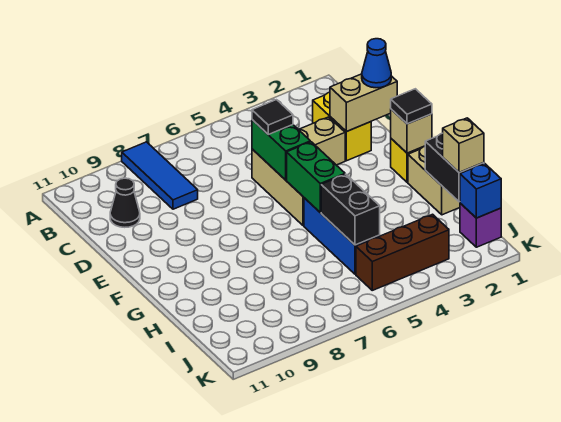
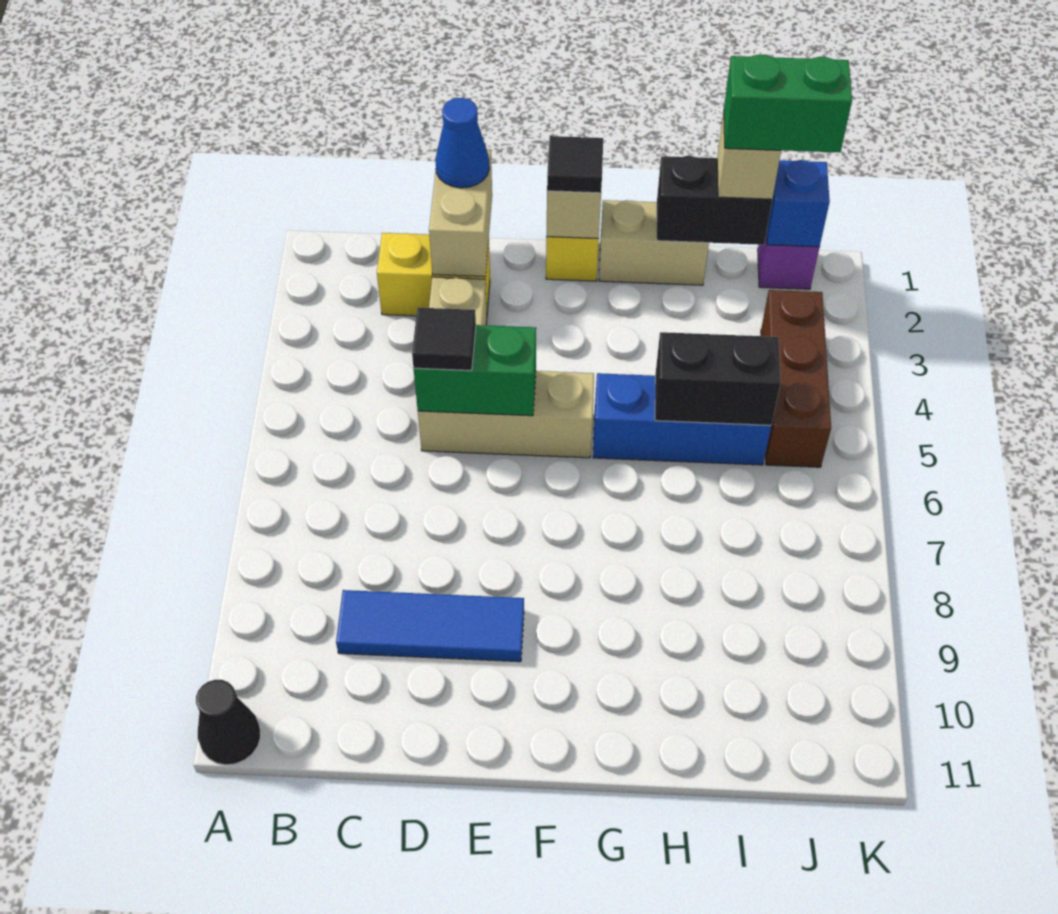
blue tile A8:C8 level 1 -> blue tile C9:E9 level 1
black cone C10 level 1 -> black cone A11 level 1
green brick F5:G5 level 2 -> green brick I1:J1 level 4

